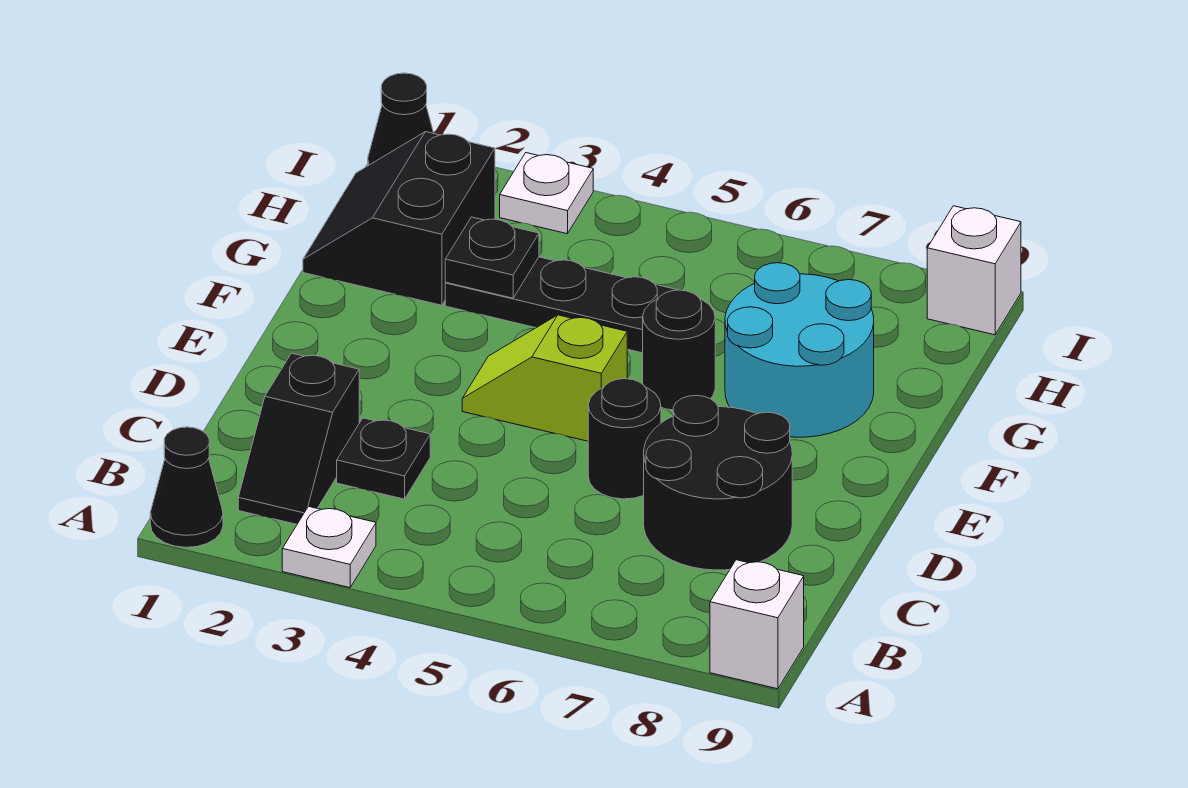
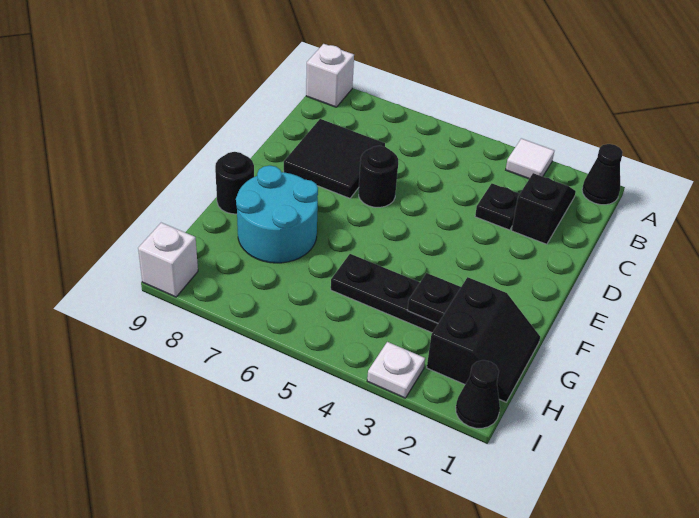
white plate A3 level 1 -> white tile A3 level 1
black round brick C7:D8 level 1 -> black tile C7:D8 level 1
lime slope E4:E5 level 1 top 5 -> none
black round brick F6 level 1 -> black round brick F9 level 1

